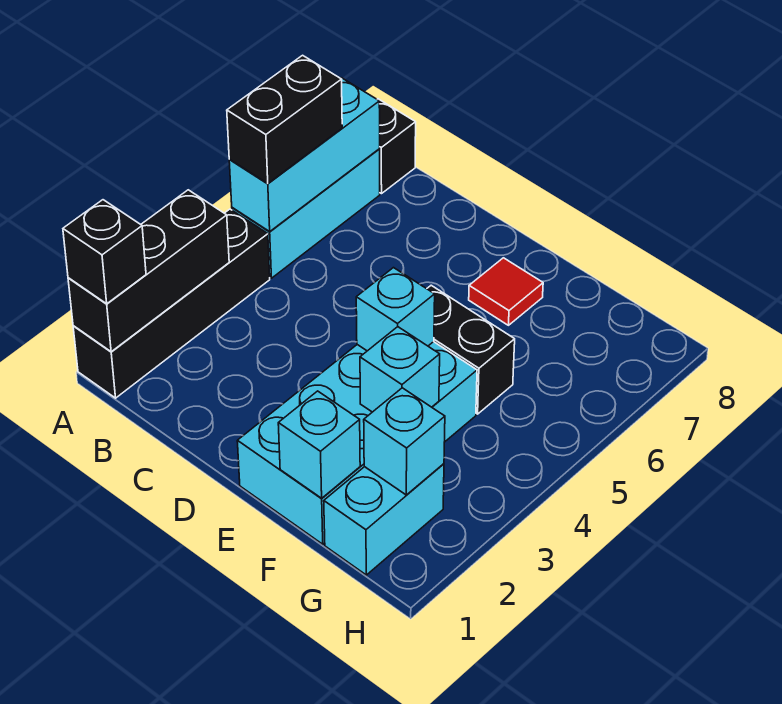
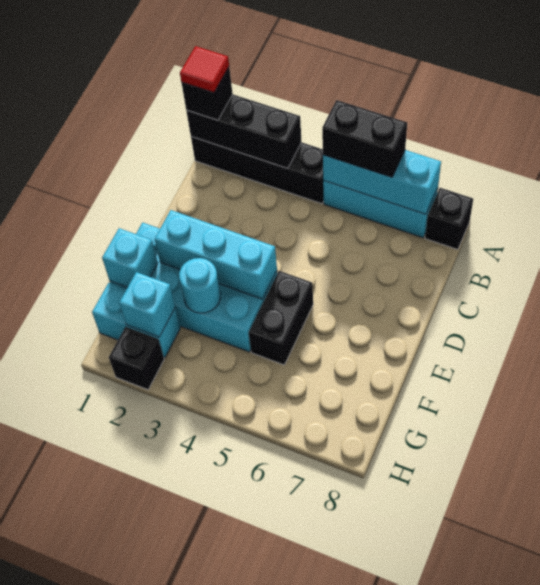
cyan brick E4 level 2 -> cyan brick E2:E4 level 2
red tile E7 level 1 -> red tile A1 level 4
cyan brick F3 level 2 -> cyan round brick F3 level 2
none -> black brick H2 level 1

